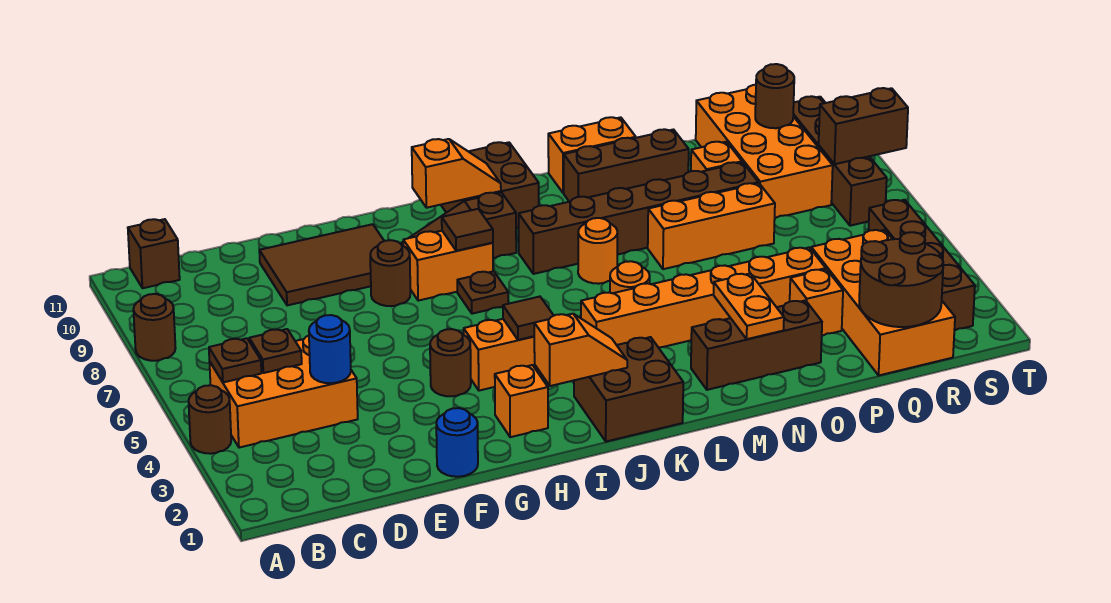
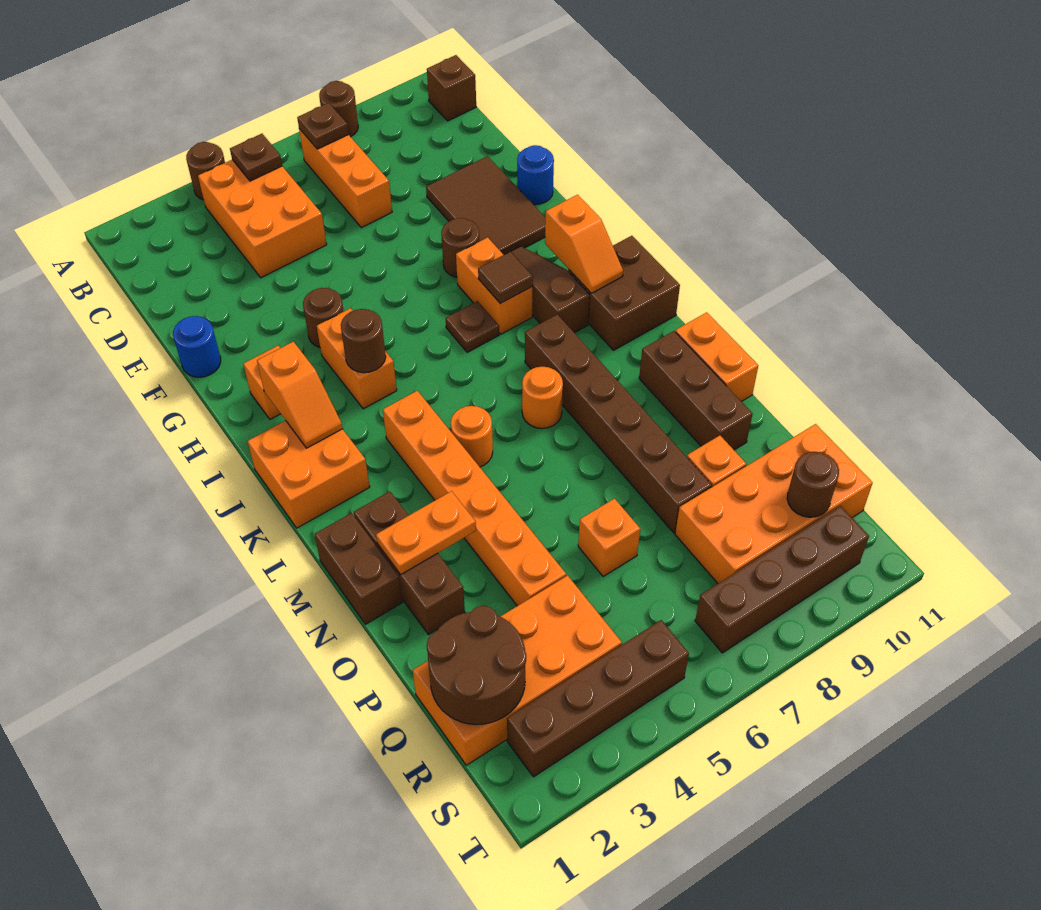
brown plate C5 level 2 -> brown plate B7 level 2
blue round brick D4 level 2 -> blue round brick F11 level 1
brown tile I4 level 2 -> brown round brick I4 level 2
brown brick J1:K2 level 1 -> orange brick J1:K2 level 1
orange brick N7:P7 level 1 -> orange brick B7:D7 level 1
orange brick P3 level 1 -> orange brick P6 level 1
brown brick S8:T8 level 2 -> brown brick M1:N1 level 1

